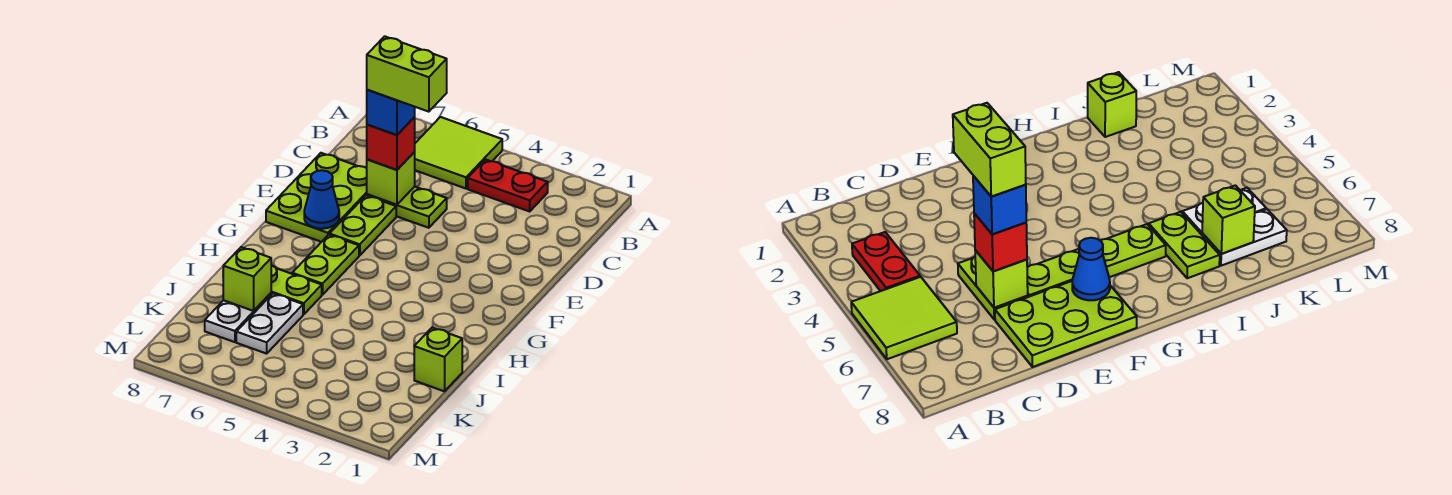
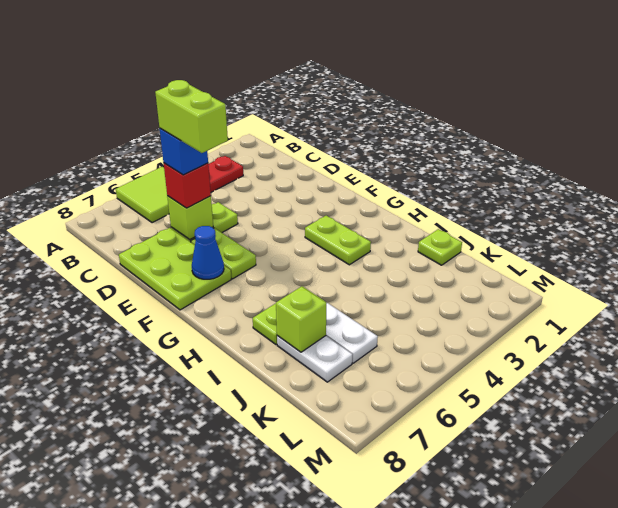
lime brick D5:D6 level 5 -> lime brick D6:E6 level 5
lime plate G6:H6 level 1 -> lime plate G3:H3 level 1
lime brick J1 level 1 -> lime plate J1 level 1

